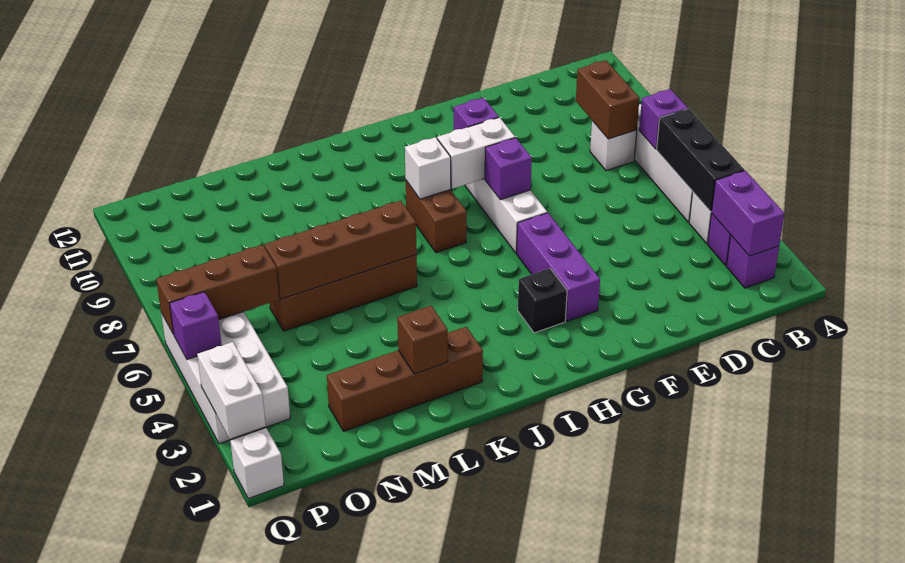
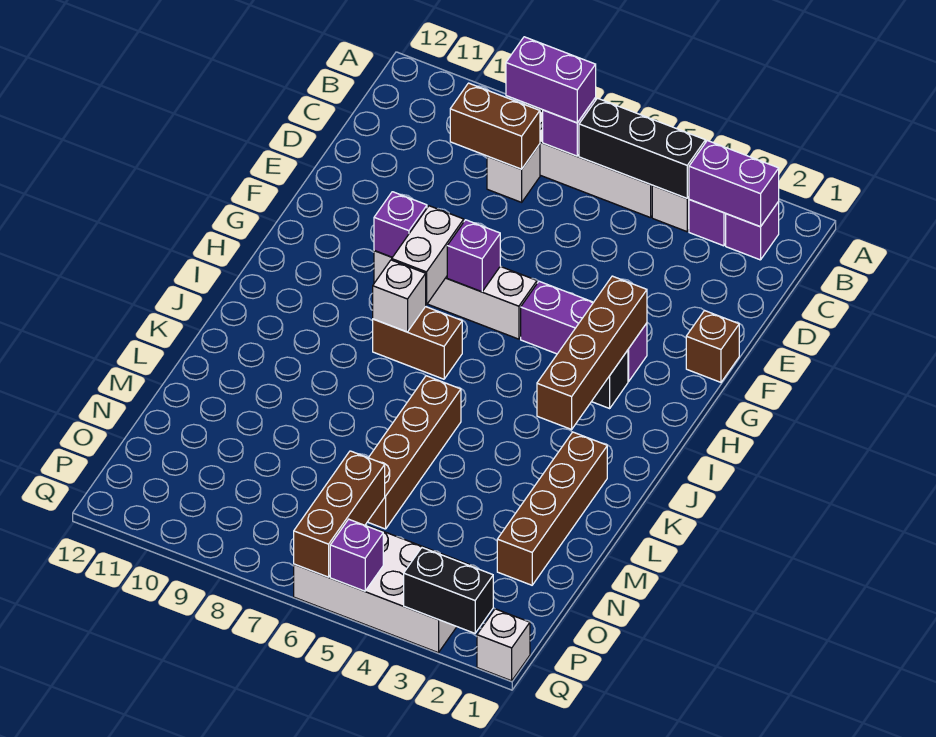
none -> purple brick B7:B8 level 3
brown brick K6:N6 level 2 -> brown brick G3:J3 level 2
brown brick L2 level 2 -> brown brick F1 level 1
white brick Q2:Q3 level 2 -> black brick Q2:Q3 level 2

